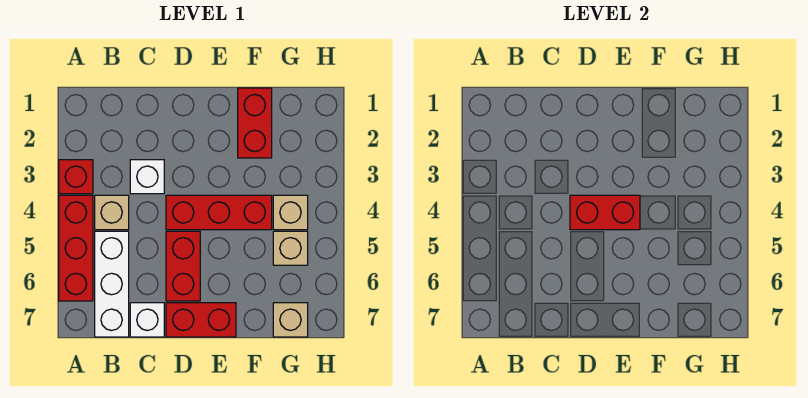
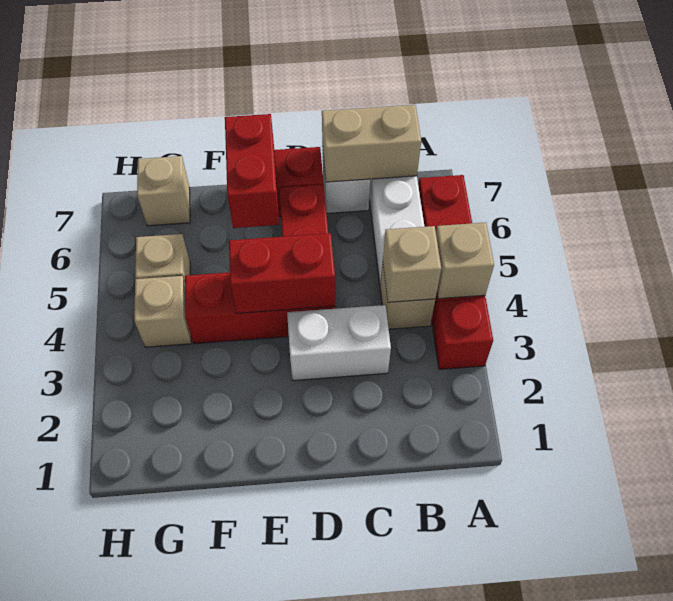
none -> tan brick A4 level 2
none -> tan brick B4 level 2
none -> tan brick B7:C7 level 2
white brick C3 level 1 -> white brick C3:D3 level 1
red brick F1:F2 level 1 -> red brick E6:E7 level 2

